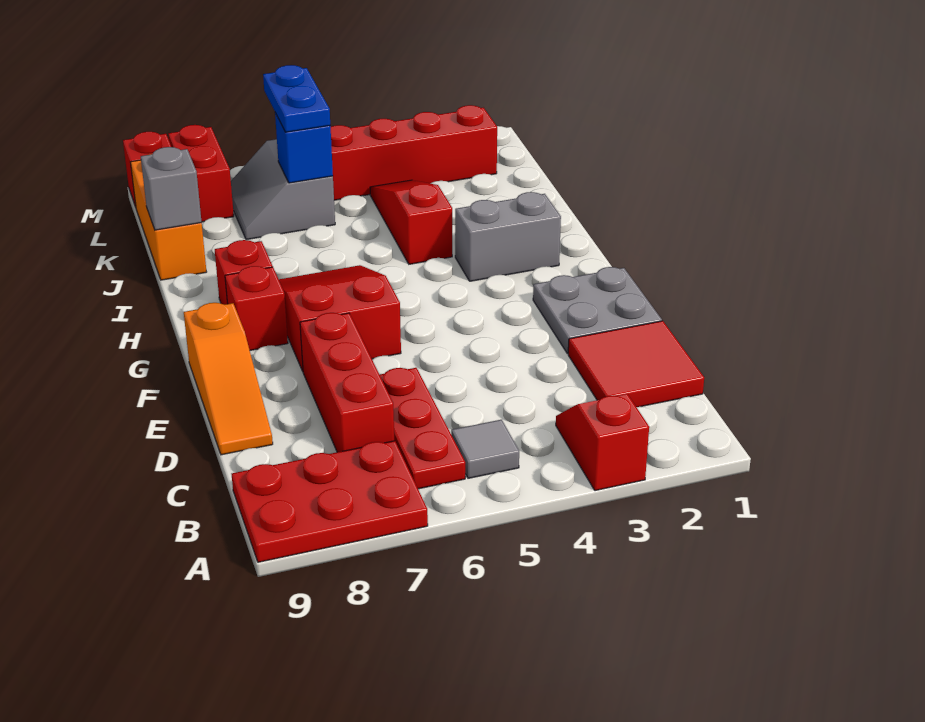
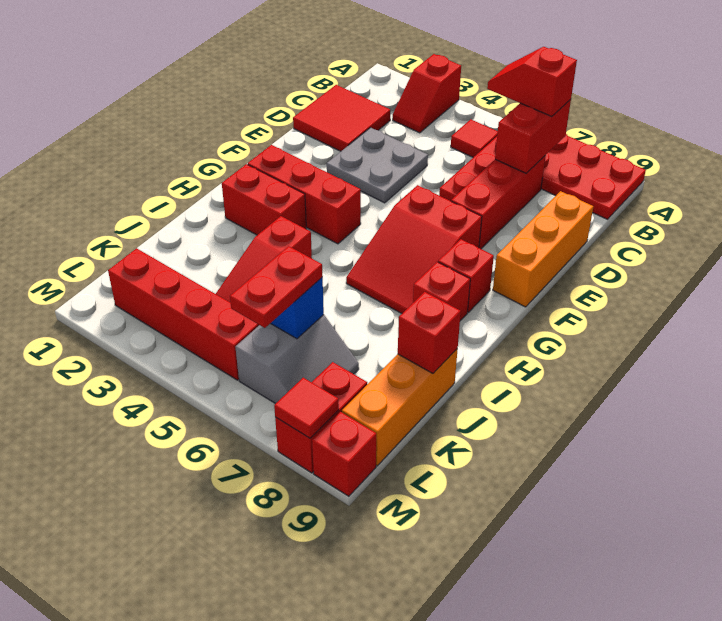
grey tile B5 level 1 -> red tile B5 level 1
none -> red slope B6:B7 level 3 top 7
none -> red brick B7:C7 level 2
orange slope D9:F9 level 1 top F -> orange brick D9:F9 level 1
grey plate E1:F2 level 1 -> grey plate D3:E4 level 1
none -> red brick G2:G4 level 1
grey brick H2:H3 level 1 -> red brick H2:H3 level 1
grey brick J9 level 2 -> red brick J9 level 2
blue plate K6:L6 level 3 -> red plate K6:L6 level 3
none -> red tile M8 level 2

